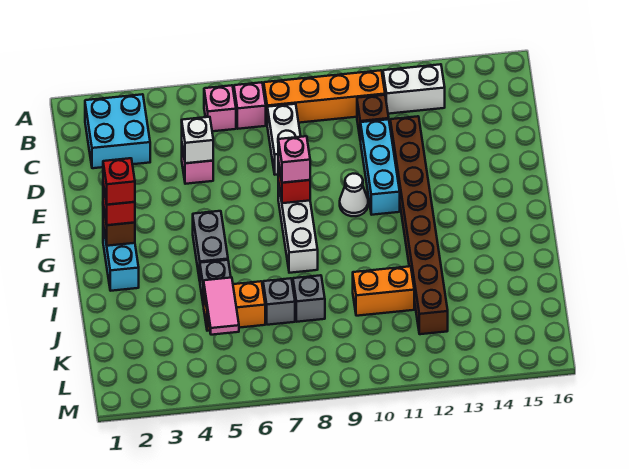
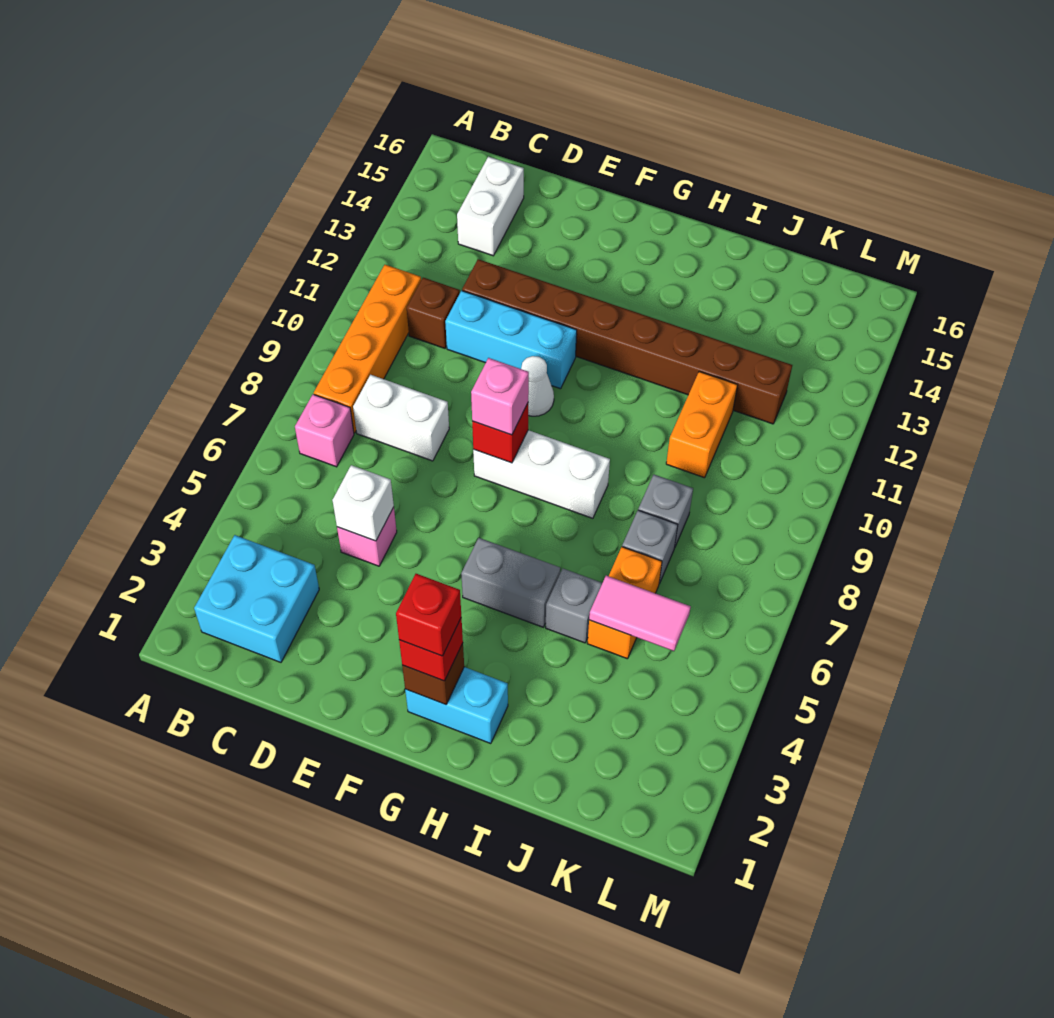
pink brick B6 level 1 -> none
white brick B12:B13 level 1 -> white brick C14:C15 level 1

